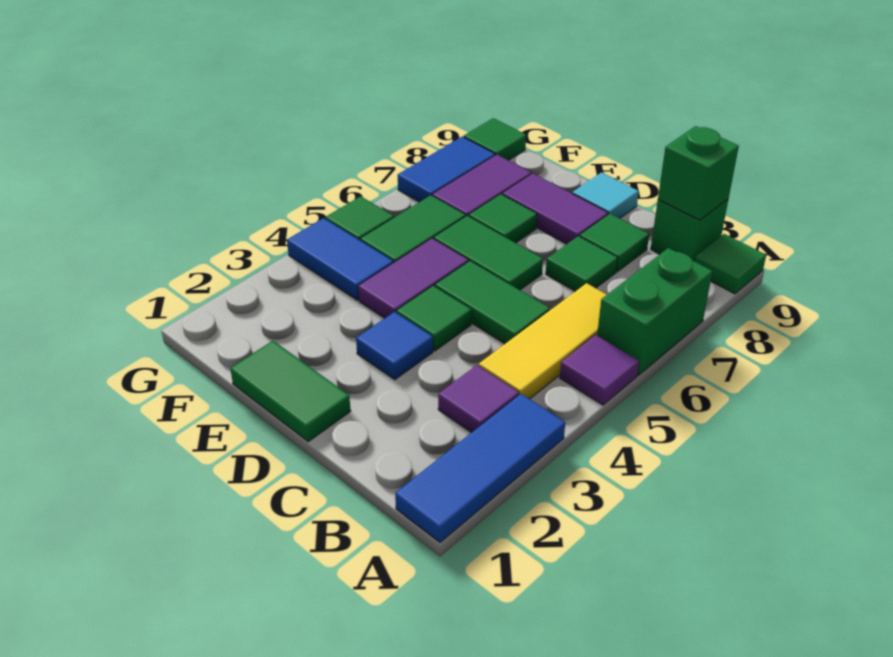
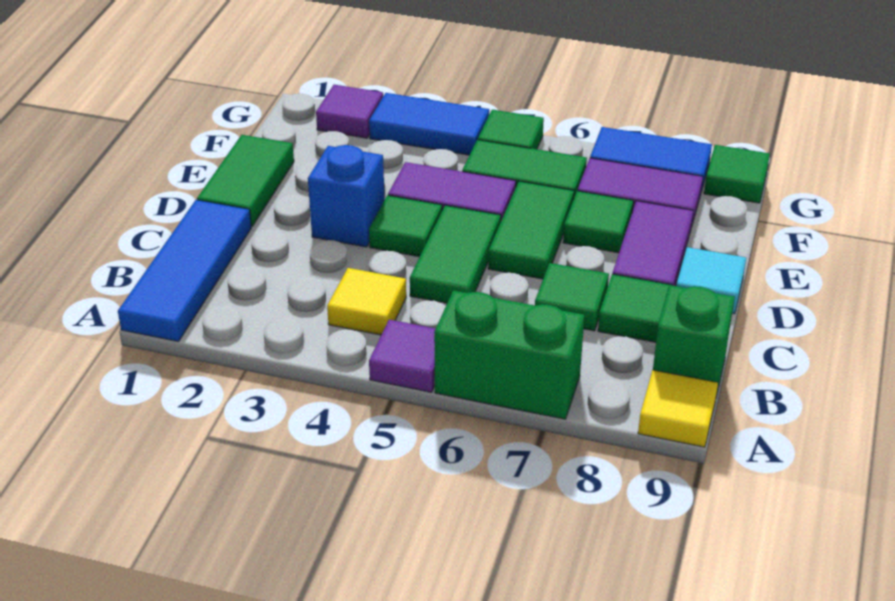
blue tile A1:A3 level 1 -> blue tile A1:C1 level 1
green tile A9 level 1 -> yellow tile A9 level 1
purple tile B3 level 1 -> purple tile G2 level 1
yellow tile B4:B6 level 1 -> yellow tile B4 level 1
green brick B9 level 2 -> none
blue tile D3 level 1 -> blue brick D3 level 1
blue tile F4:G4 level 1 -> blue tile G3:G4 level 1

